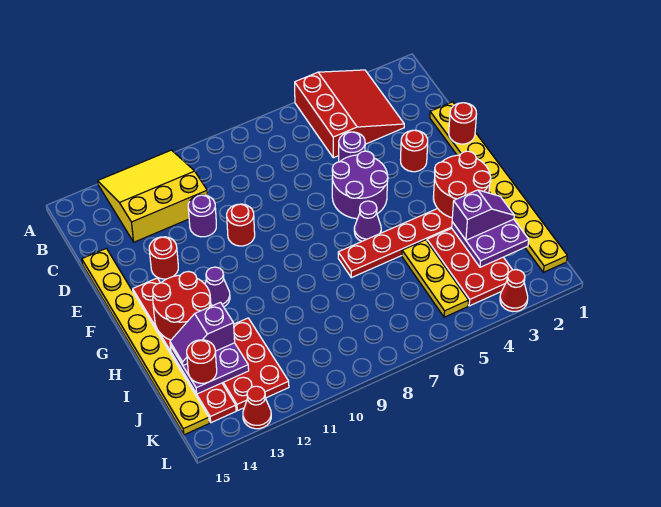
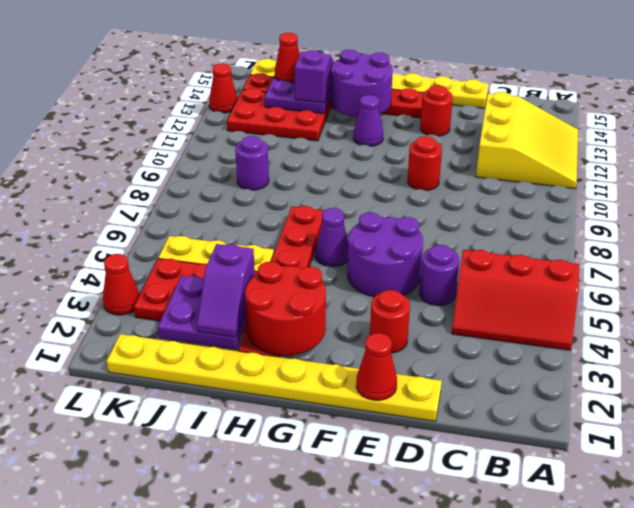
red slope A3:C5 level 1 top 5 -> red slope A4:C5 level 1 top 5
purple round brick D11 level 1 -> purple round brick J9 level 1
red round brick E1 level 2 -> red cone E1 level 2
red round brick G13:H14 level 2 -> purple round brick G13:H14 level 2
red round brick J14 level 3 -> red cone J14 level 3

